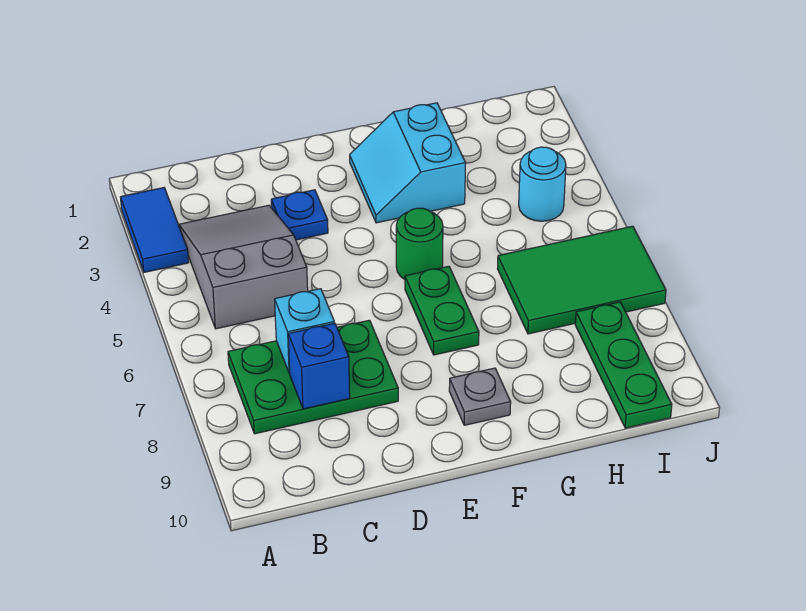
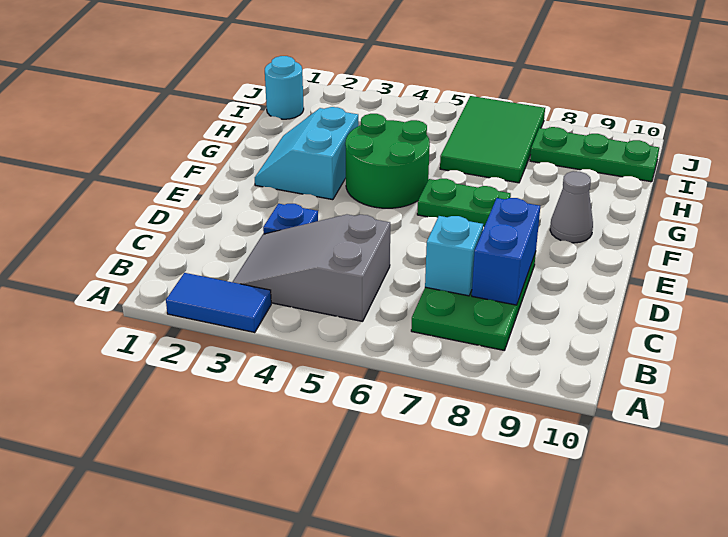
blue brick C8 level 2 -> blue brick C8:D8 level 2
cyan slope F2:G3 level 1 top G -> cyan slope F2:G3 level 1 top 3
green round brick F5 level 1 -> green round brick F4:G5 level 1
grey plate F9 level 1 -> grey cone F9 level 1
cyan round brick I4 level 1 -> cyan round brick I1 level 1

